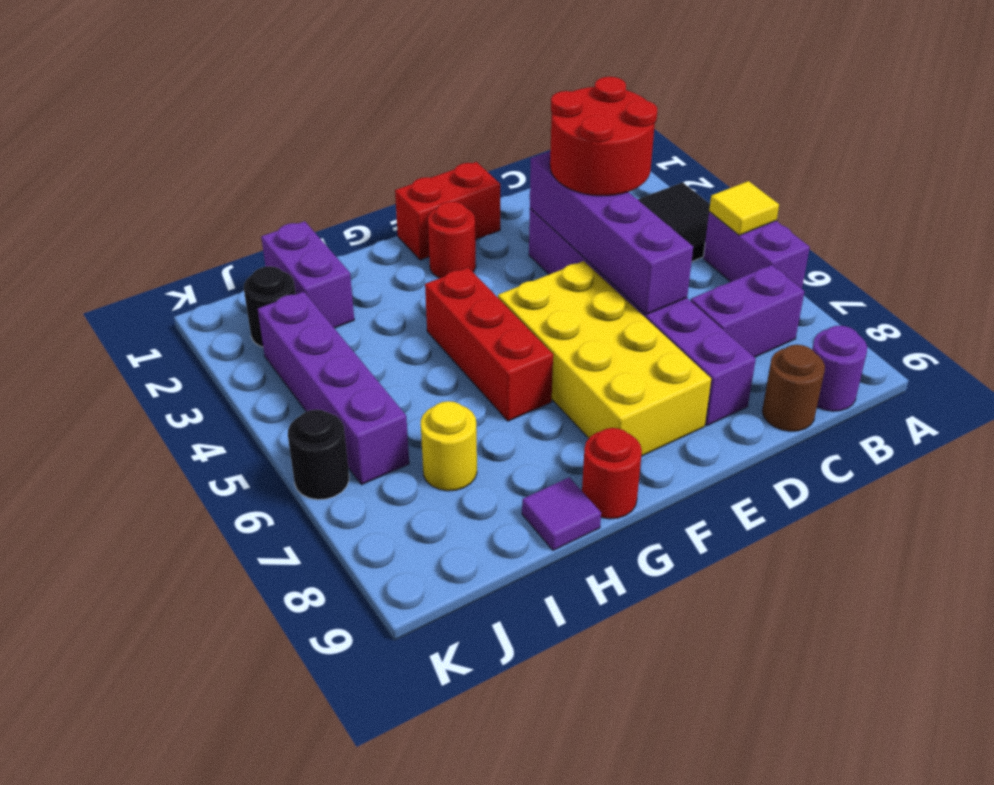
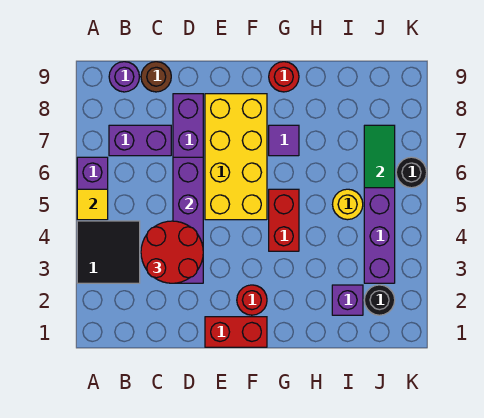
red brick G4:G6 level 1 -> red brick G4:G5 level 1
purple tile H9 level 1 -> purple tile G7 level 1
purple brick I1:I2 level 1 -> purple brick I2 level 1
yellow round brick I7 level 1 -> yellow round brick I5 level 1
none -> green tile J6:J7 level 2

